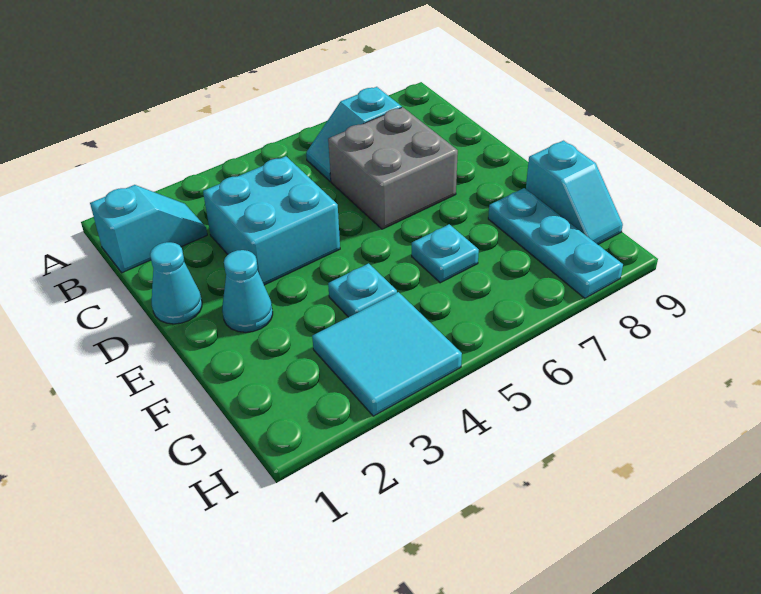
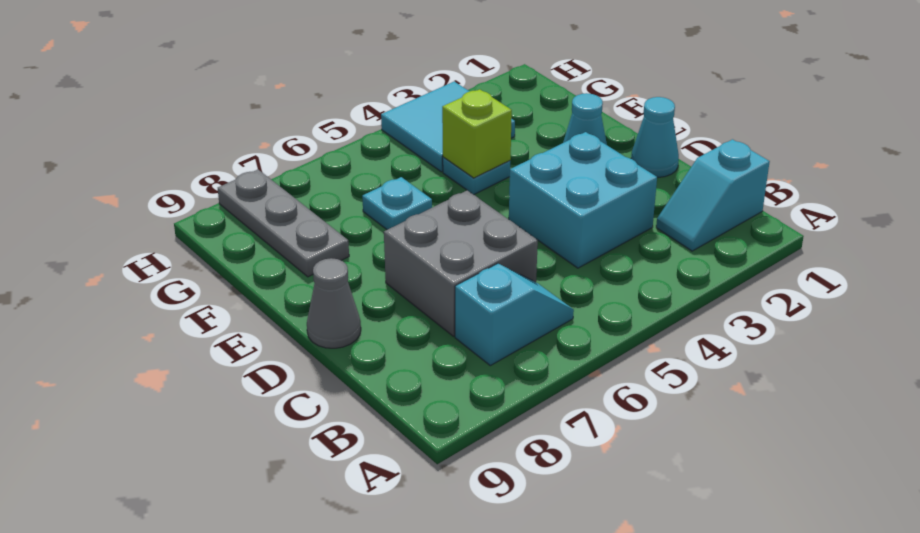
none -> grey cone D9 level 1
none -> lime brick F4 level 2
cyan plate F8:H8 level 1 -> grey plate F8:H8 level 1
cyan slope F9:G9 level 1 top F -> none

